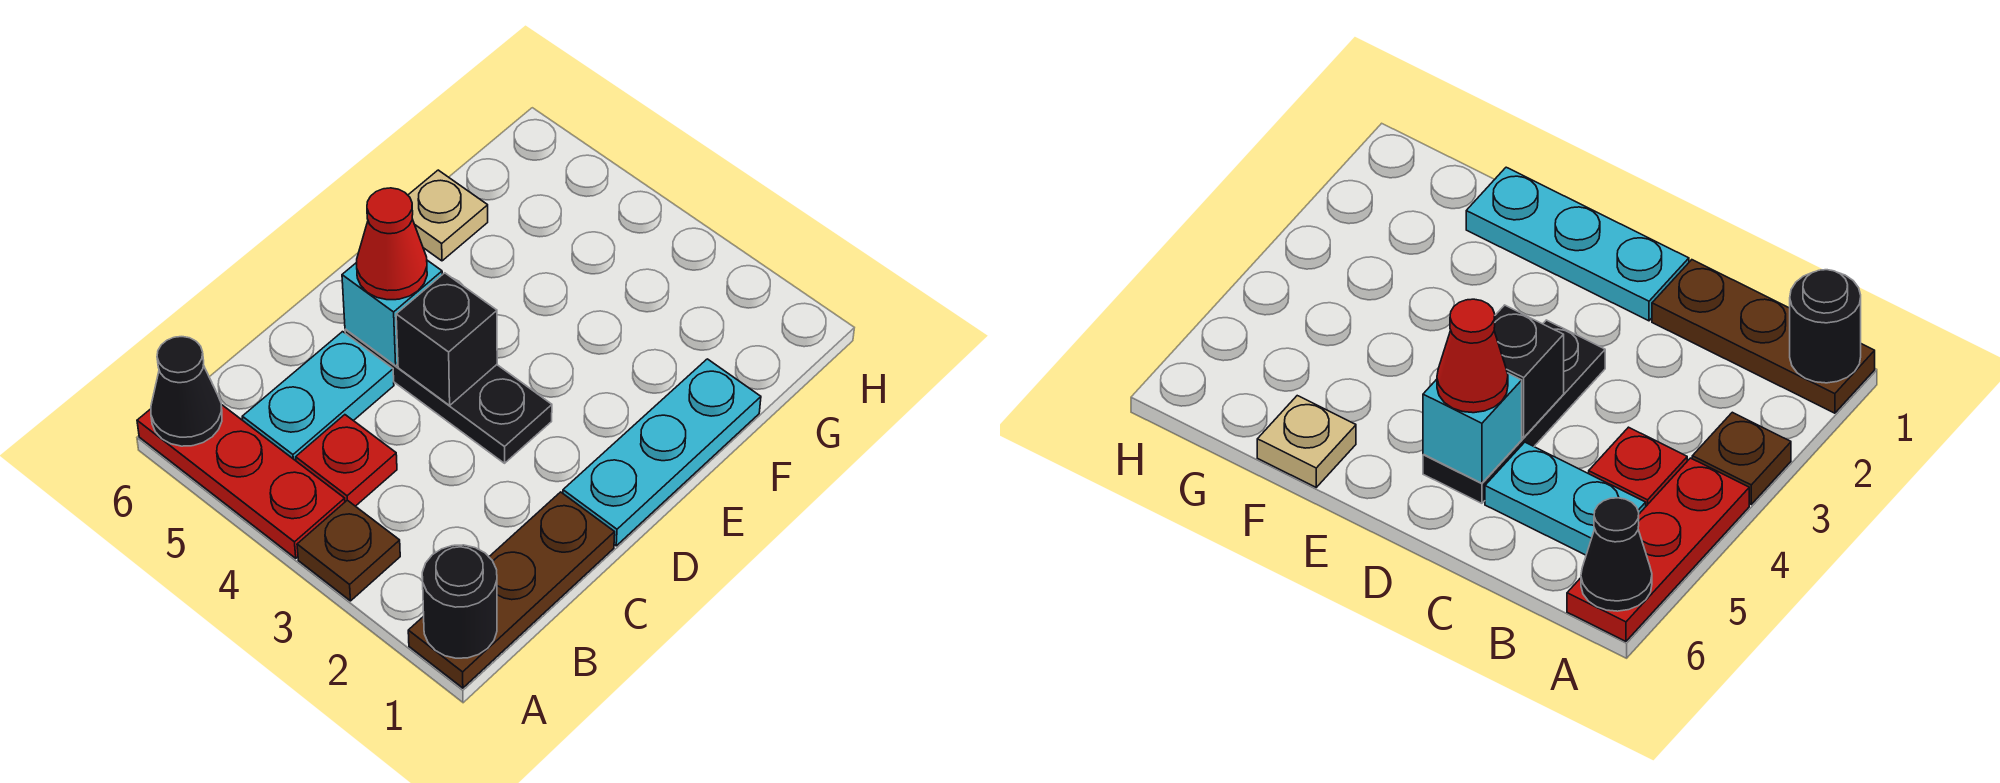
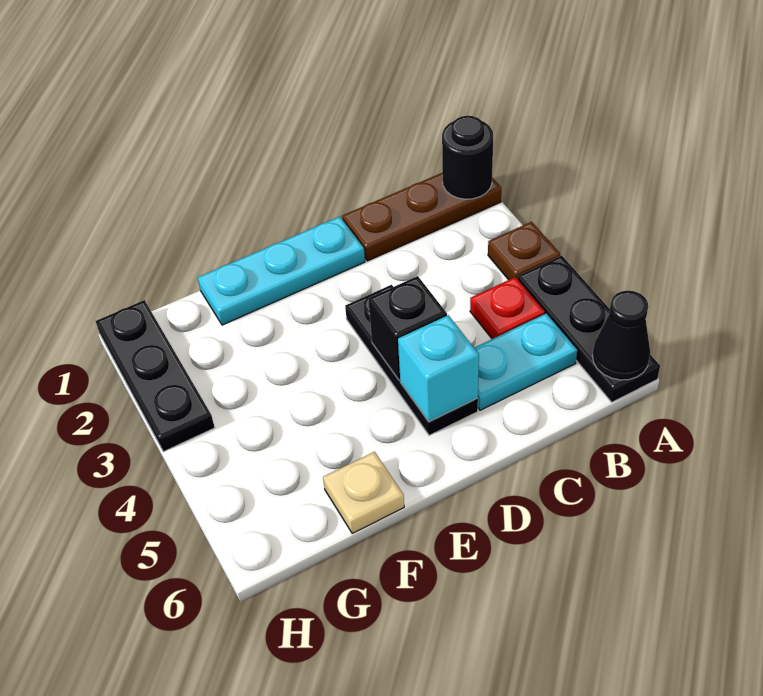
red plate A4:A6 level 1 -> black plate A4:A6 level 1
red cone D5 level 3 -> none
none -> black plate H1:H3 level 1

